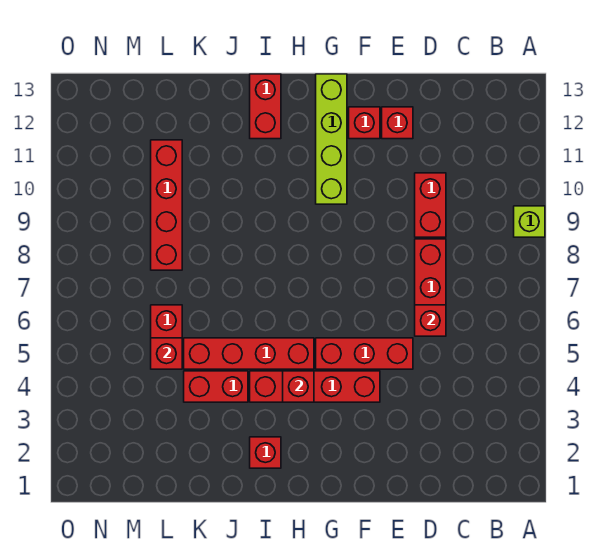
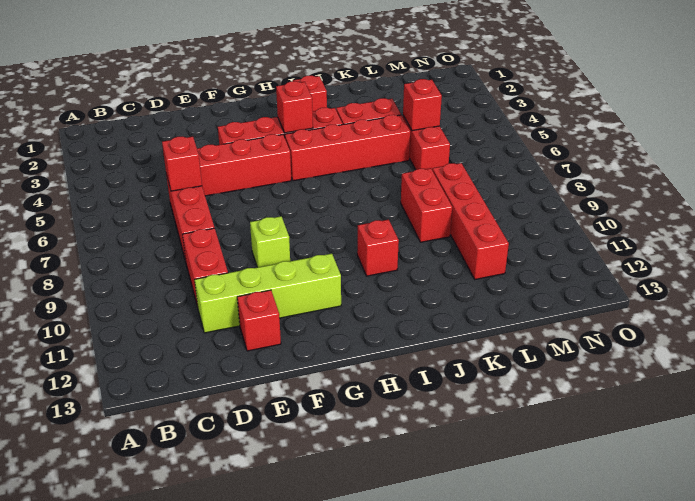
lime brick A9 level 1 -> lime brick F9 level 1
red brick F12 level 1 -> red brick I10 level 1
lime brick G10:G13 level 1 -> lime brick D11:G11 level 1
red brick I12:I13 level 1 -> red brick K8:K9 level 1

